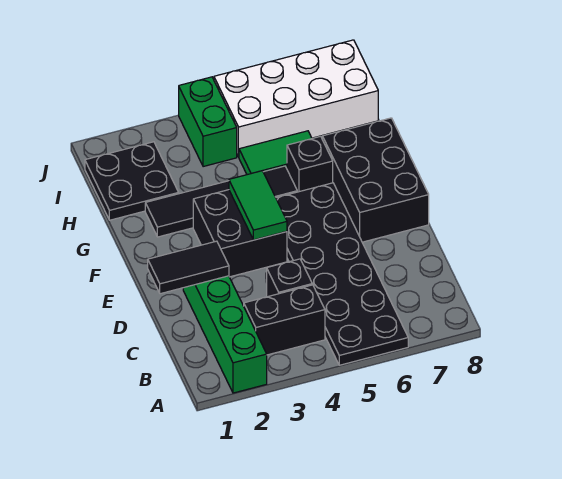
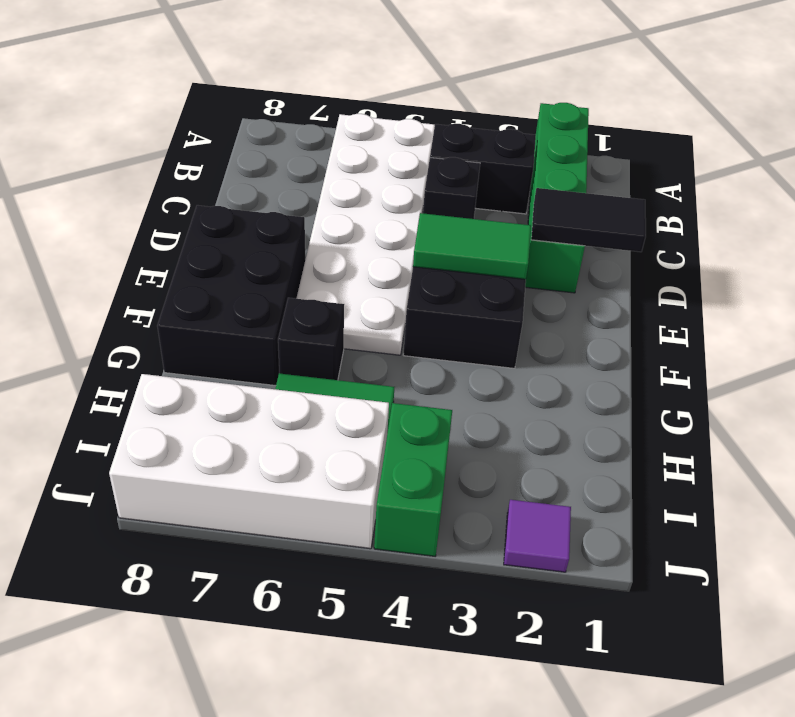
black plate A5:F6 level 1 -> white plate A5:F6 level 1
green tile E4:F4 level 2 -> green tile E3:E4 level 2
black tile G2:G5 level 1 -> none
black plate H1:I2 level 1 -> none
none -> purple tile J2 level 1

